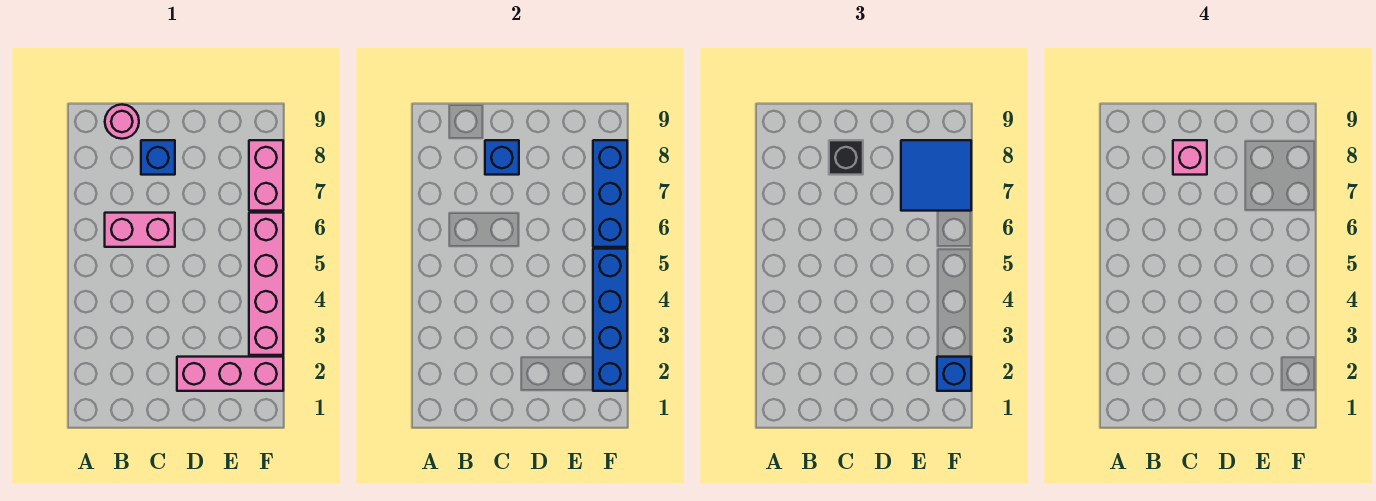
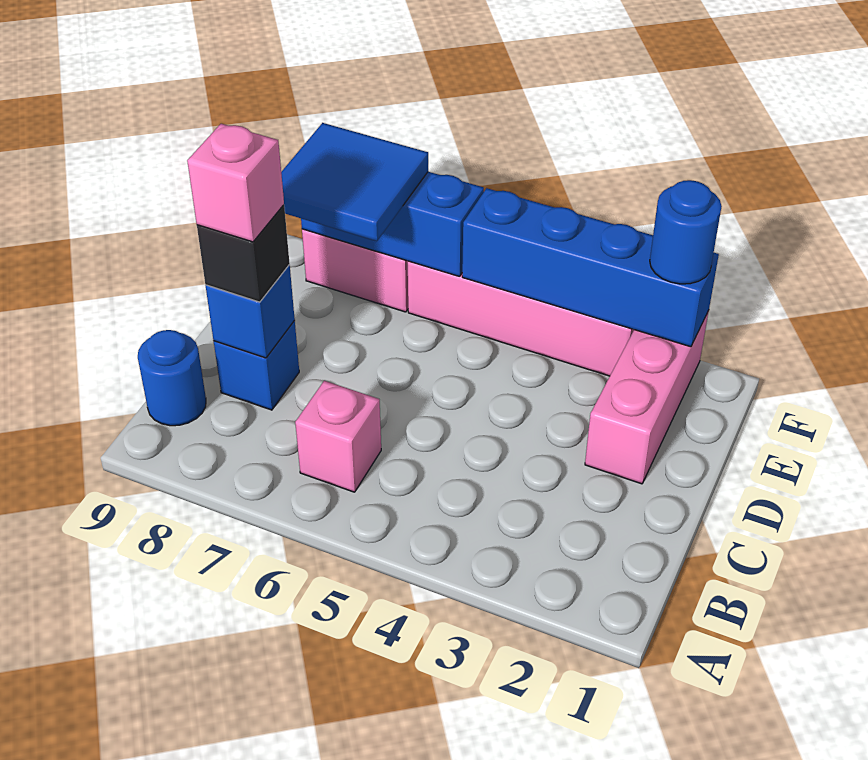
pink brick B6:C6 level 1 -> pink brick B6 level 1
pink round brick B9 level 1 -> blue round brick B9 level 1
blue brick F2 level 3 -> blue round brick F2 level 3

